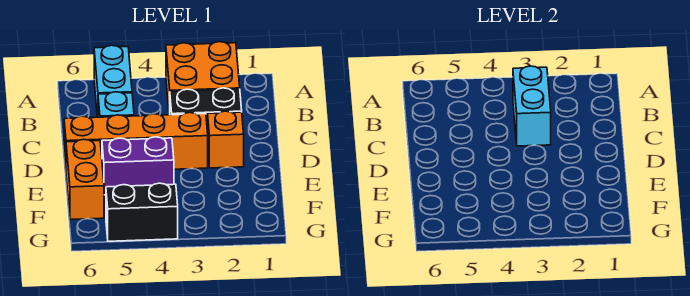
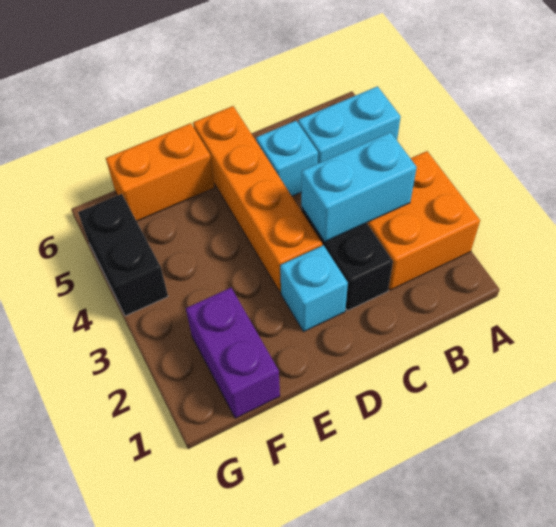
orange brick D2 level 1 -> cyan brick D2 level 1
purple brick E4:E5 level 1 -> purple brick F1:F2 level 1

